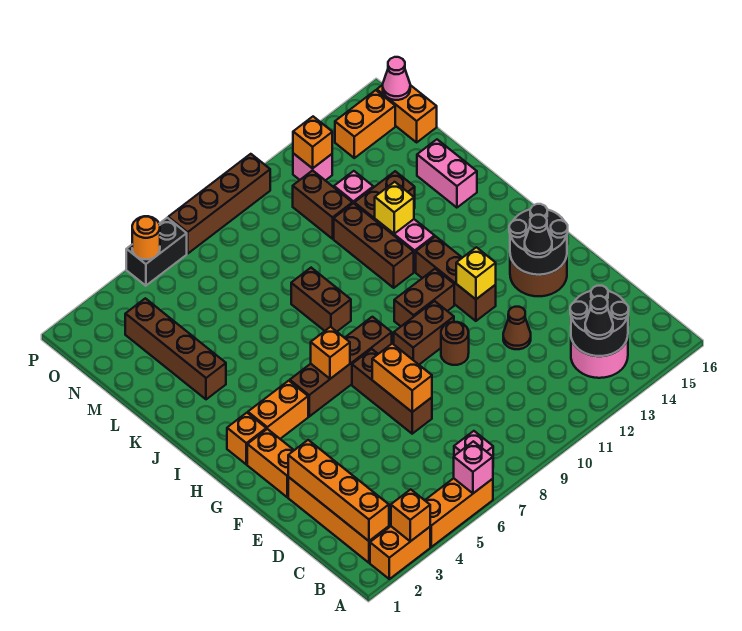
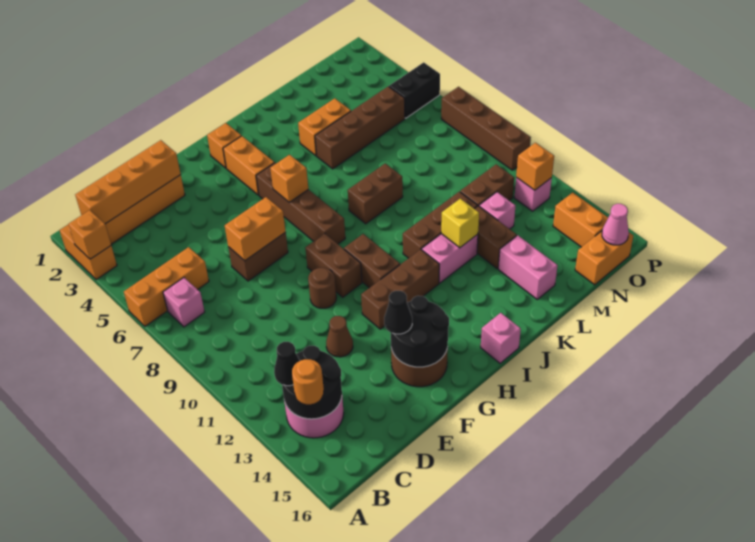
orange brick A4:A6 level 1 -> orange brick A6:C6 level 1
pink brick A6 level 2 -> pink brick I16 level 1
brown brick E7:G7 level 1 -> brown brick E7:F7 level 1
orange brick F2:G2 level 1 -> orange brick K4:L4 level 1
yellow brick G12 level 2 -> none
brown brick K3:N3 level 1 -> brown brick K5:N5 level 1
pink brick K15:L15 level 1 -> pink brick L14:L15 level 1
black brick P5:P6 level 1 -> black brick O5:P5 level 1
orange round brick P5 level 2 -> orange round brick B14 level 3

